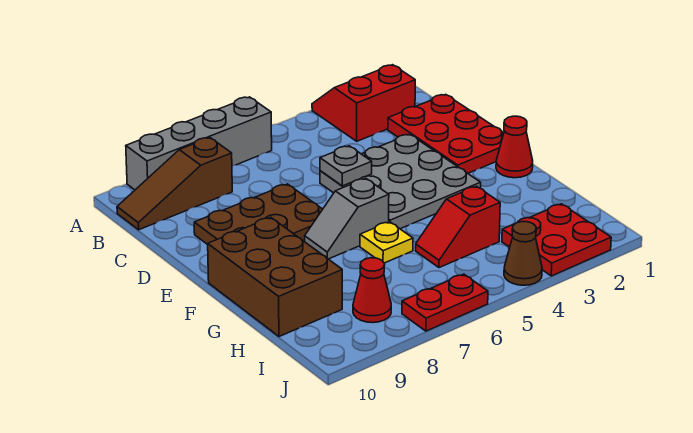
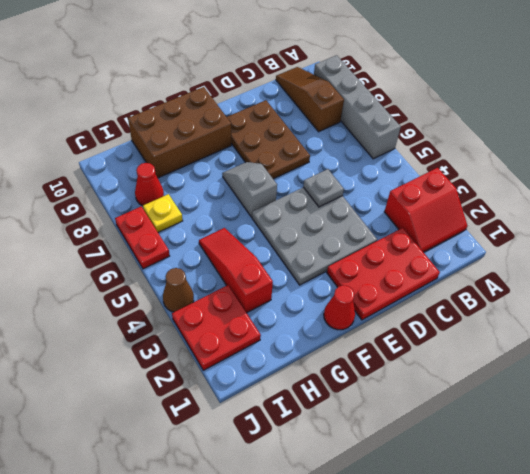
red slope A2:B3 level 1 top B -> red slope A2:B3 level 1 top 3
yellow plate G6 level 1 -> yellow plate I7 level 1
red slope H4:H5 level 1 top 4 -> red slope H3:H5 level 1 top 3

